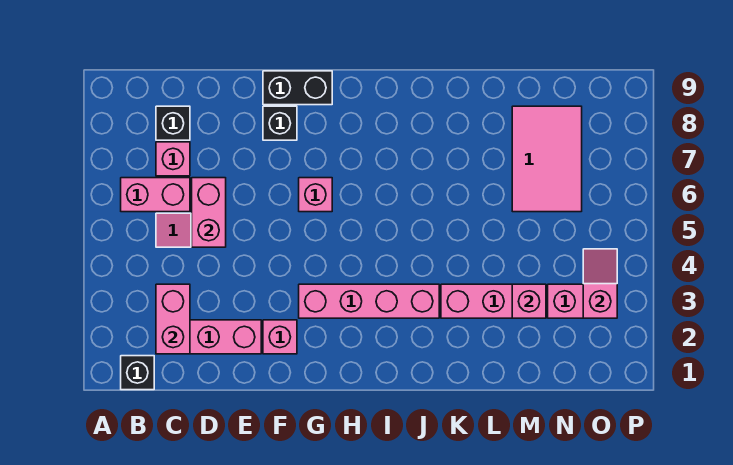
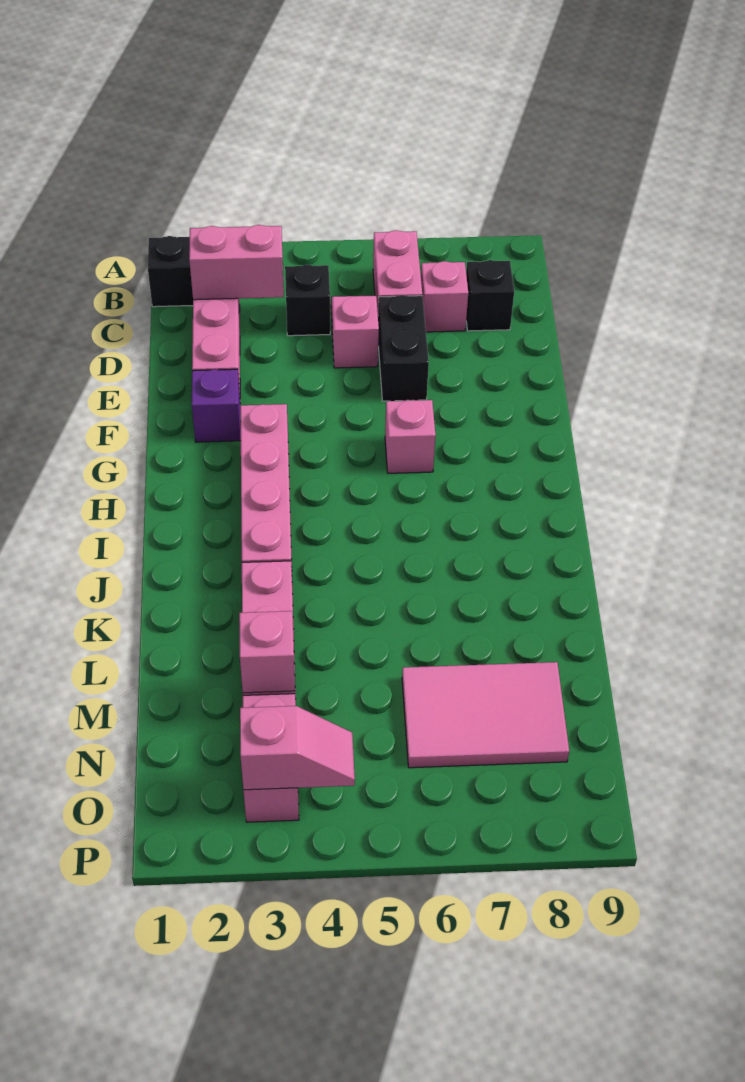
pink brick D5:D6 level 2 -> none
pink brick F2 level 1 -> purple brick F2 level 1
black brick F8 level 1 -> black brick C4 level 1
black brick F9:G9 level 1 -> black brick D6:E6 level 1

